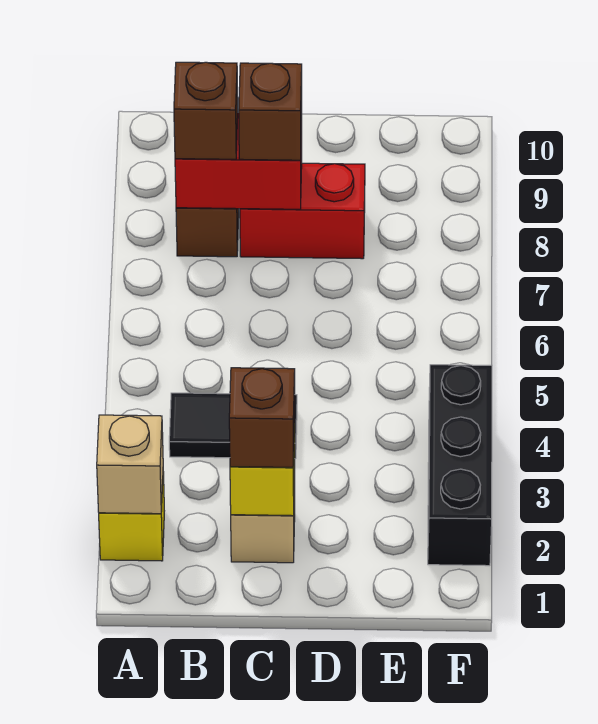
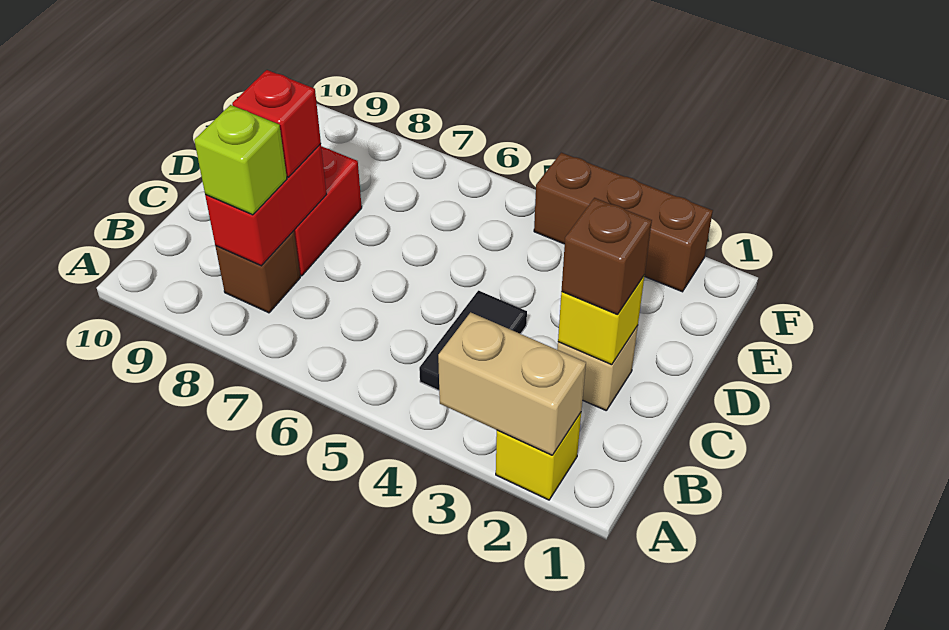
tan brick A2 level 2 -> tan brick A2:A3 level 2
brown brick B8 level 3 -> lime brick B8 level 3
brown brick C8 level 3 -> red brick C8 level 3
black brick F2:F4 level 1 -> brown brick F2:F4 level 1

